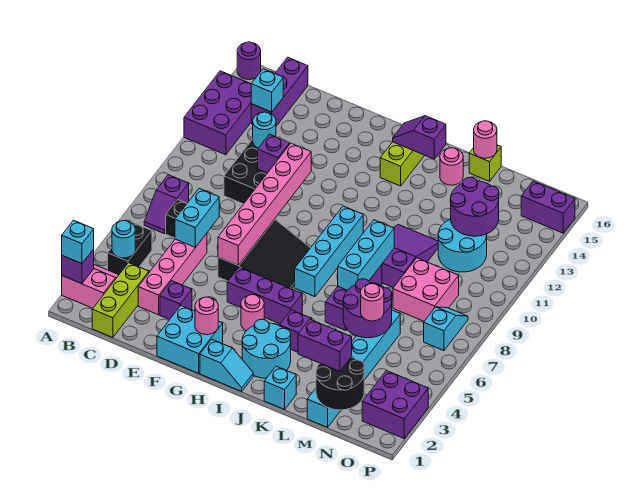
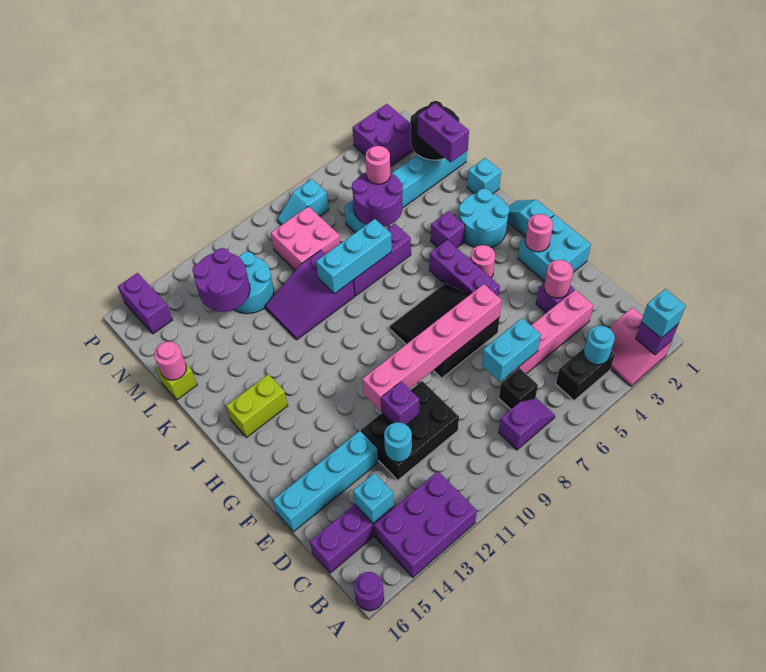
lime brick C1:C3 level 1 -> none
cyan brick I7:I10 level 1 -> cyan brick E13:E16 level 1
purple slope I15:J15 level 2 top J -> none
pink round brick K15 level 1 -> pink round brick E3 level 2

